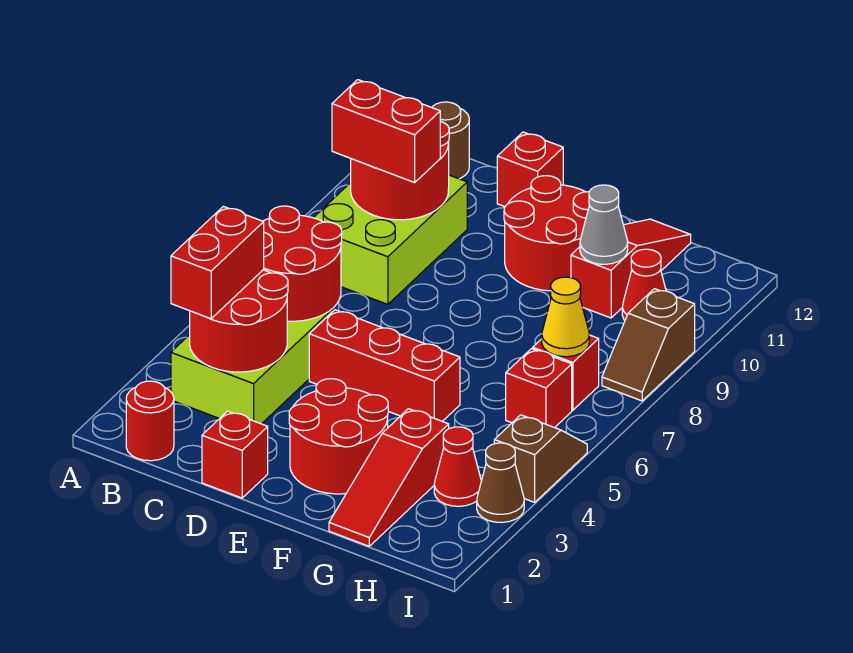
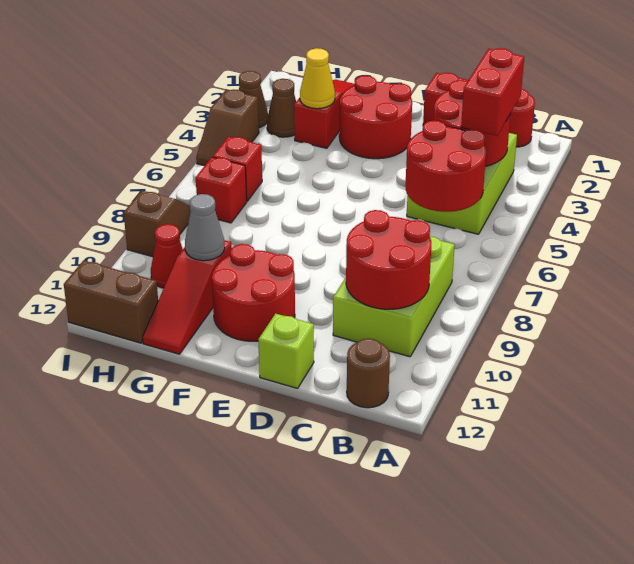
red brick B9:C9 level 3 -> none
red brick D5:F5 level 1 -> none
red brick D12 level 1 -> lime brick D12 level 1
red cone H3 level 1 -> brown cone H3 level 1
yellow cone H7 level 2 -> yellow cone G3 level 2
none -> brown brick H12:I12 level 1

